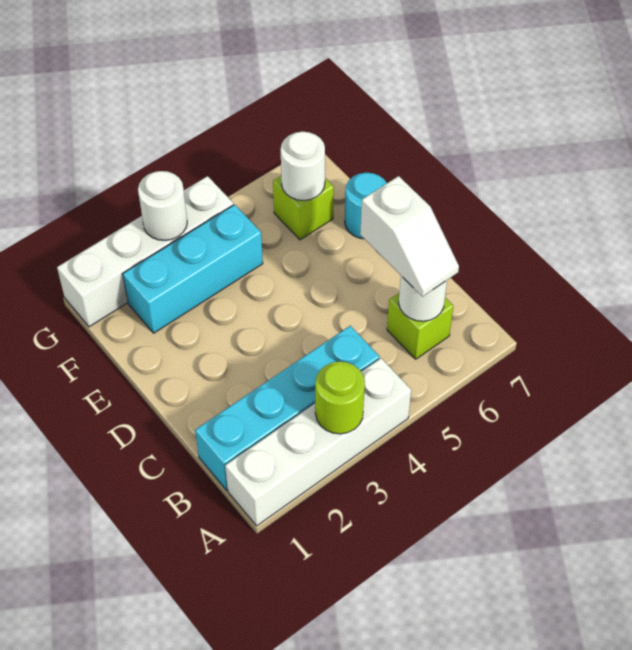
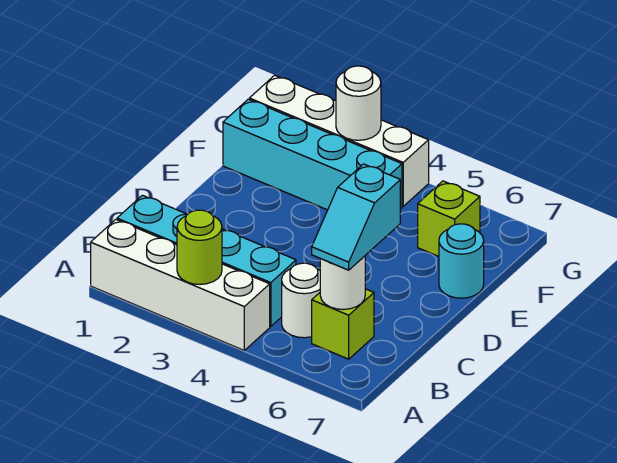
white slope B6:C6 level 3 top C -> cyan slope B6:C6 level 3 top C
cyan brick F2:F4 level 1 -> cyan brick F1:F4 level 1
white round brick F6 level 2 -> white round brick B5 level 1

